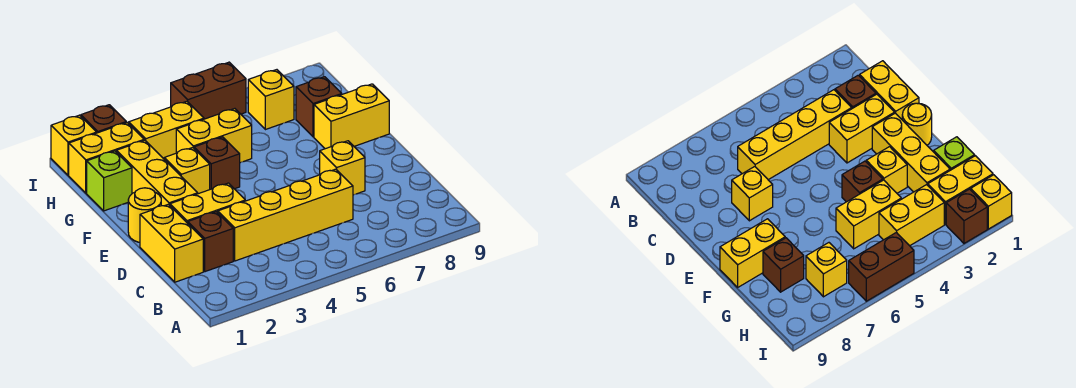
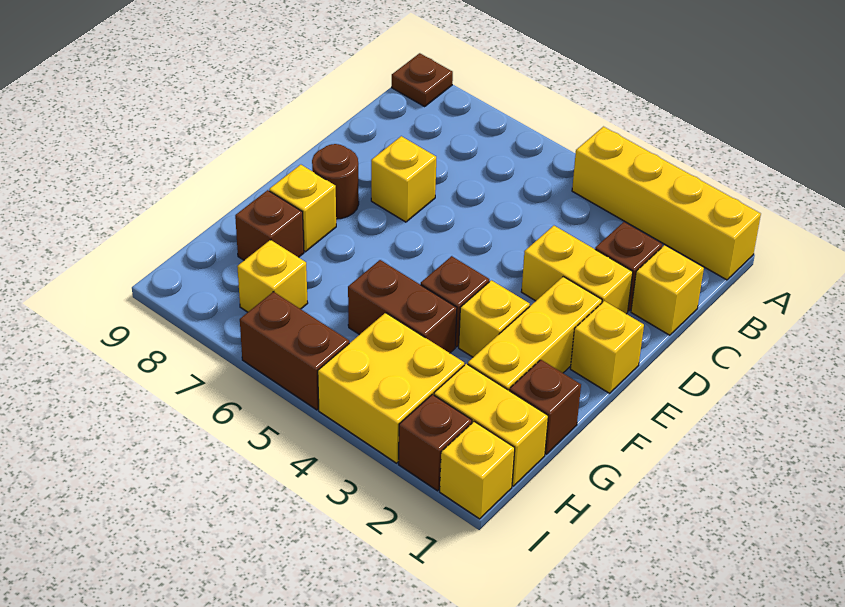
none -> brown plate A9 level 1
yellow brick C1:D1 level 1 -> yellow brick C1 level 1
yellow brick C3:C6 level 1 -> yellow brick A1:A4 level 1
yellow round brick E1 level 1 -> yellow brick E1 level 1
none -> brown round brick E8 level 1
yellow brick F8:F9 level 1 -> yellow brick F8 level 1
lime brick G1 level 1 -> brown brick G1 level 1
yellow brick G4:G5 level 1 -> brown brick G4:G5 level 1
yellow brick H3:H4 level 1 -> yellow brick H3:I4 level 1

